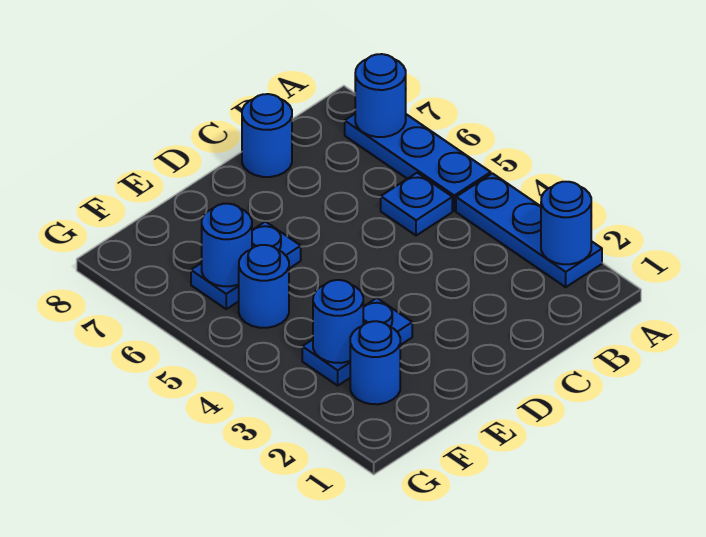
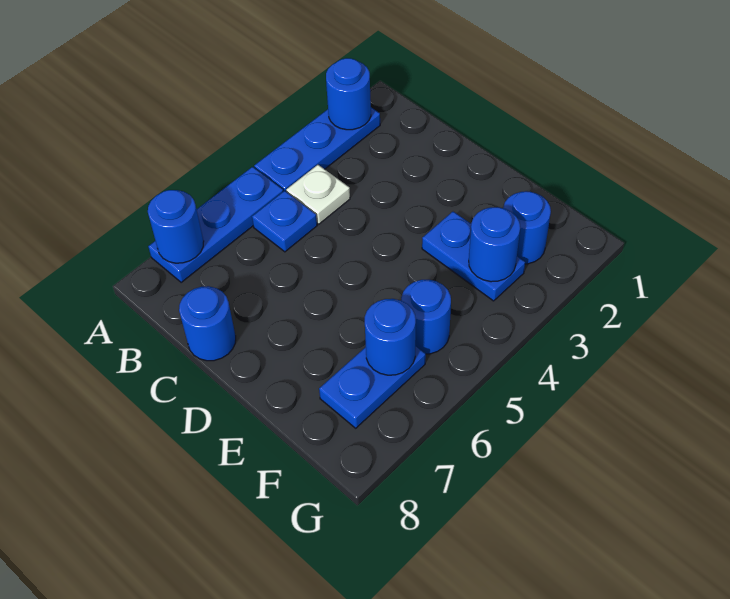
none -> white plate B4 level 1
blue plate E6:F6 level 1 -> blue plate F6:F7 level 1

